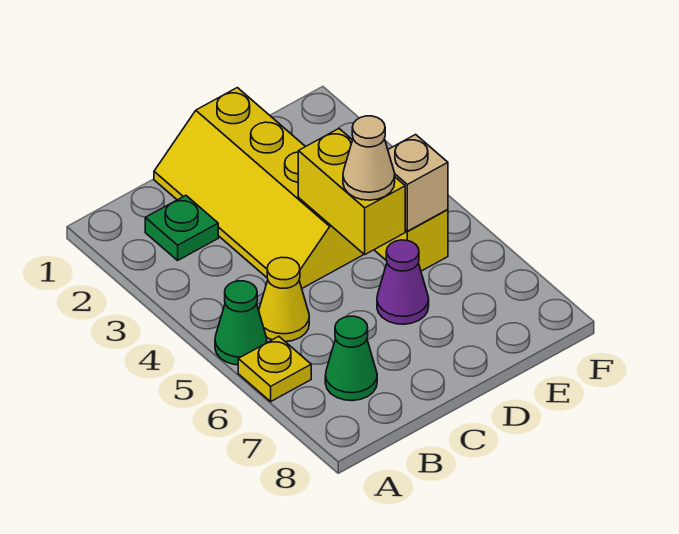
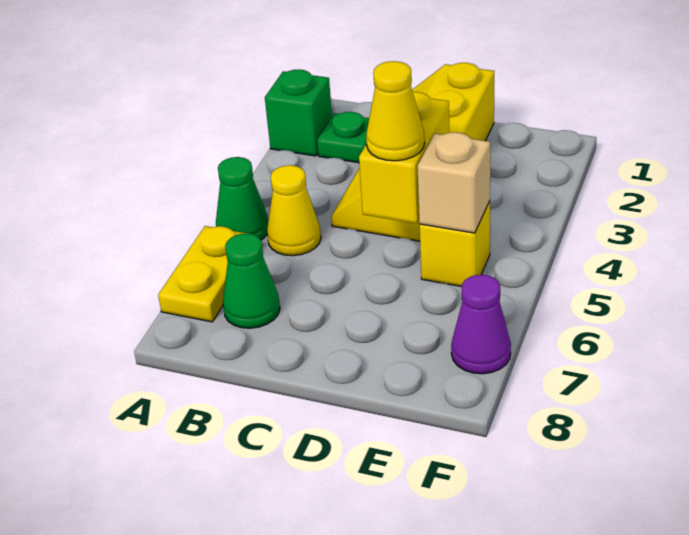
none -> green brick A2 level 1
yellow plate A6 level 1 -> yellow plate A6:A7 level 1
tan cone D5 level 3 -> yellow cone D5 level 3
purple cone D6 level 1 -> purple cone F7 level 1

